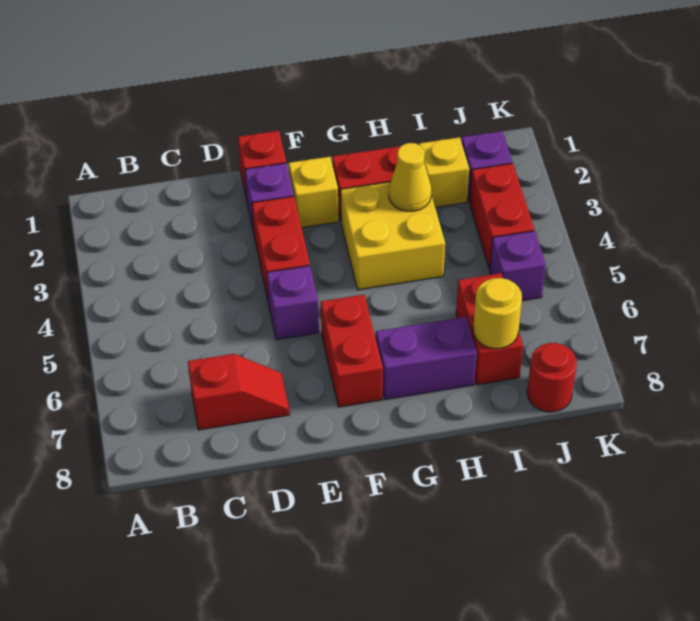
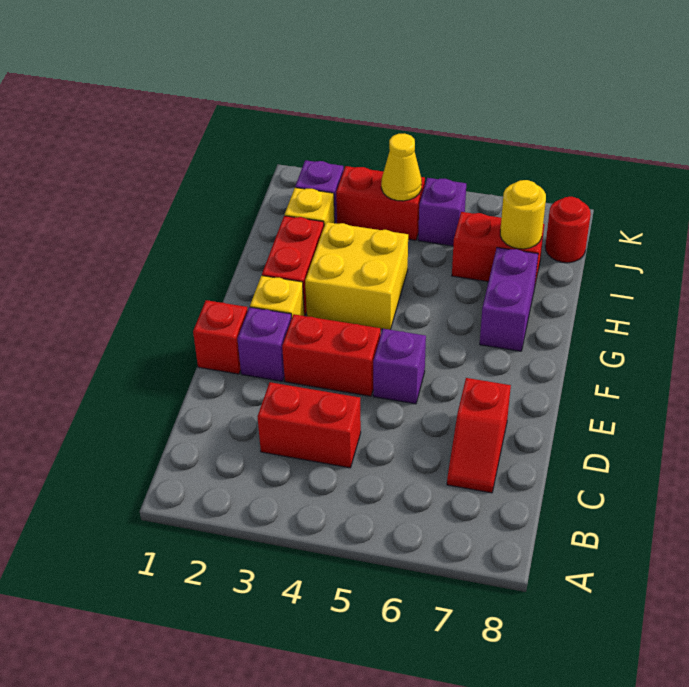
red slope C7:D7 level 1 top C -> red slope C7:D7 level 1 top D
red brick F6:F7 level 1 -> red brick C3:C4 level 1
yellow cone H3 level 2 -> yellow cone J4 level 2

